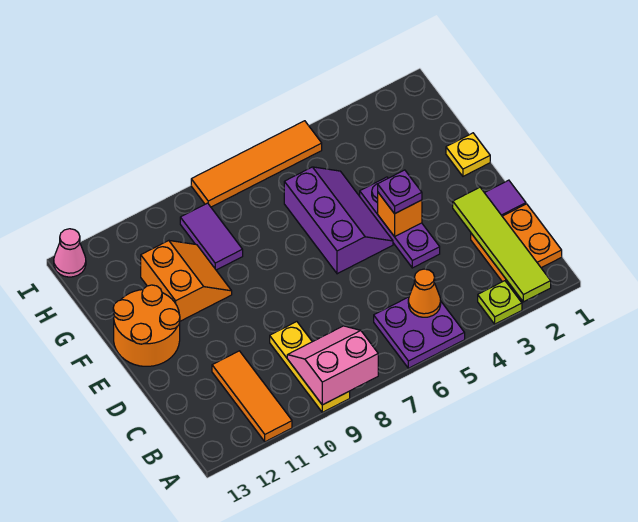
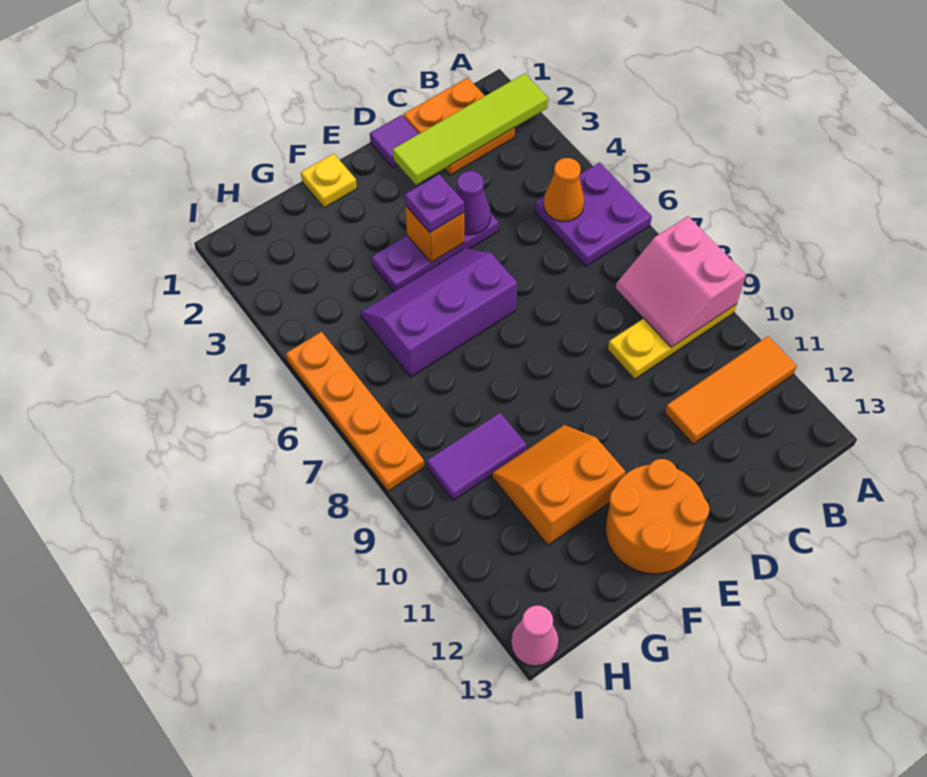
lime plate A3 level 1 -> none
none -> purple cone D4 level 2
orange tile I5:I8 level 1 -> orange plate I5:I8 level 1

